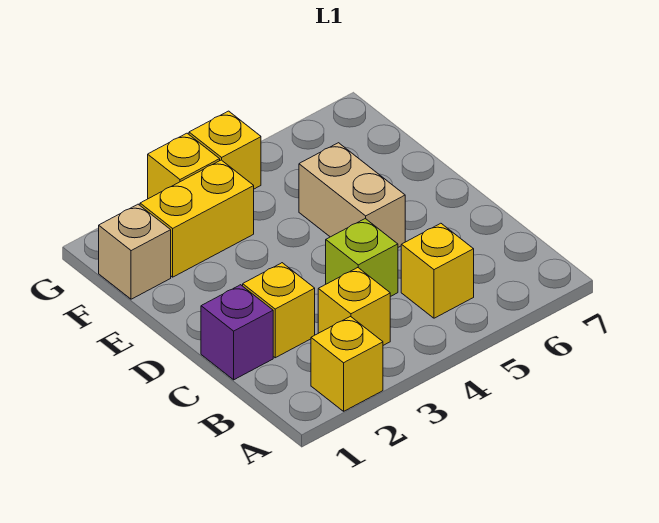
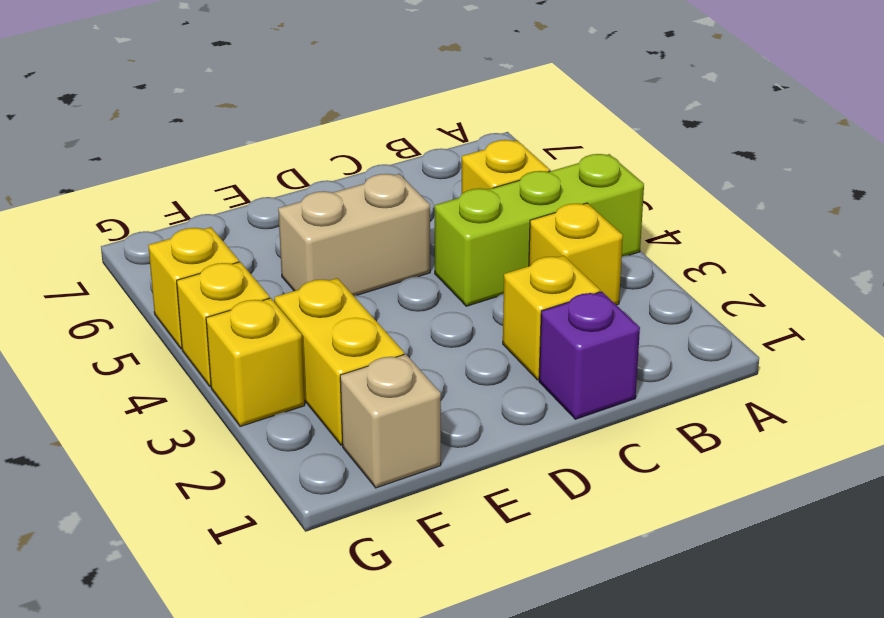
yellow brick A2 level 1 -> yellow brick G5 level 1
lime brick C4 level 1 -> lime brick A4:C4 level 1

